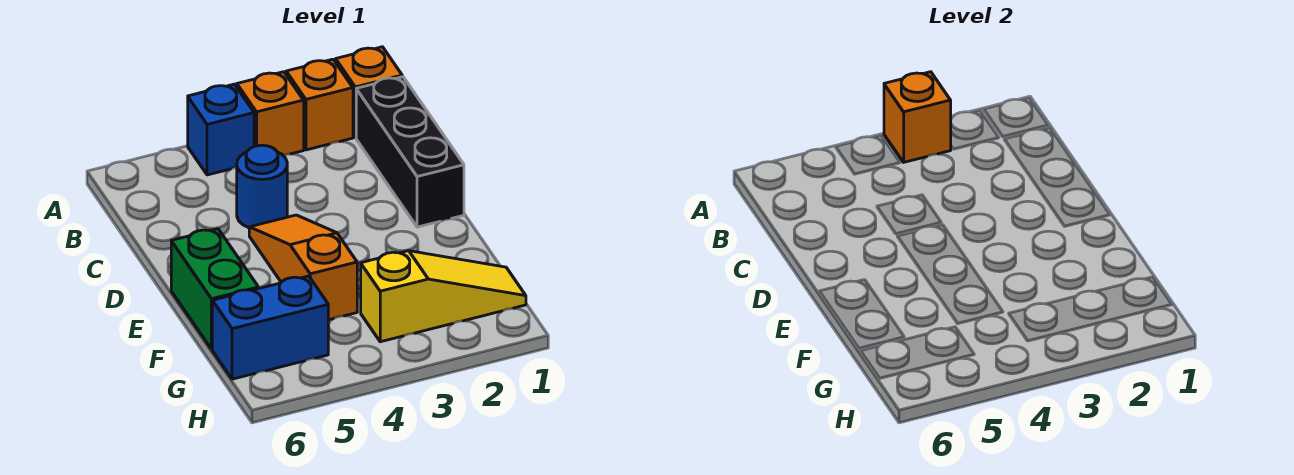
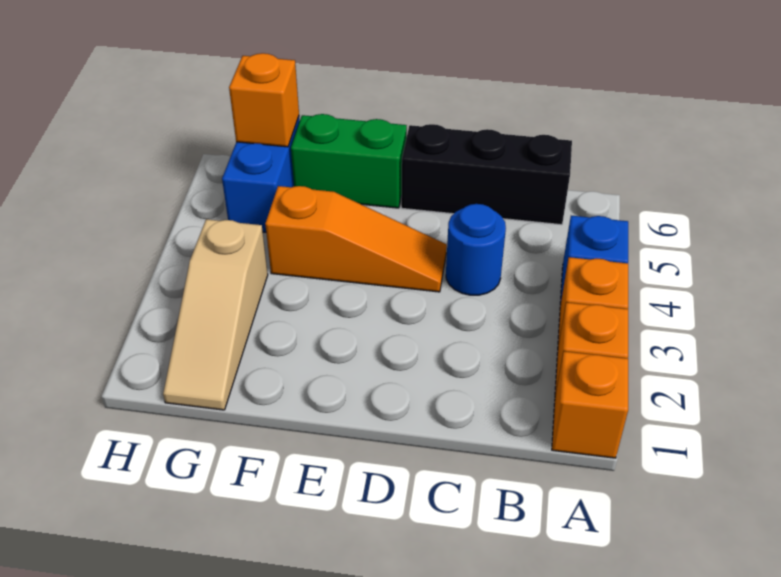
orange brick A3 level 2 -> orange brick G6 level 2
black brick B1:D1 level 1 -> black brick B6:D6 level 1
yellow slope G1:G3 level 1 top 3 -> tan slope G1:G3 level 1 top 3

